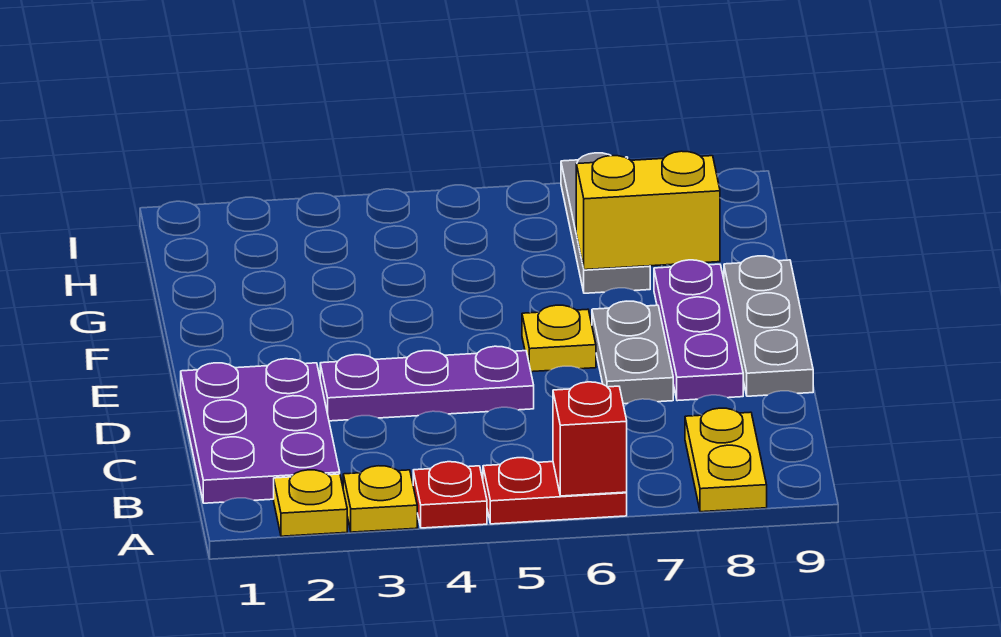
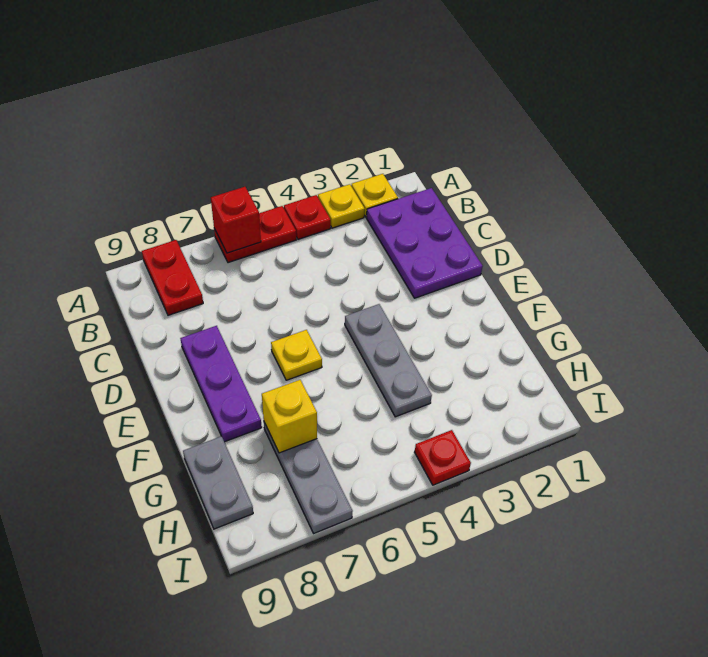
yellow plate A8:B8 level 1 -> red plate A8:B8 level 1
purple plate D3:D5 level 1 -> none
grey plate D7:E7 level 1 -> grey plate G9:H9 level 1
grey plate D9:F9 level 1 -> grey plate E4:G4 level 1
yellow brick G7:G8 level 2 -> yellow brick G7 level 2
none -> red plate I4 level 1

